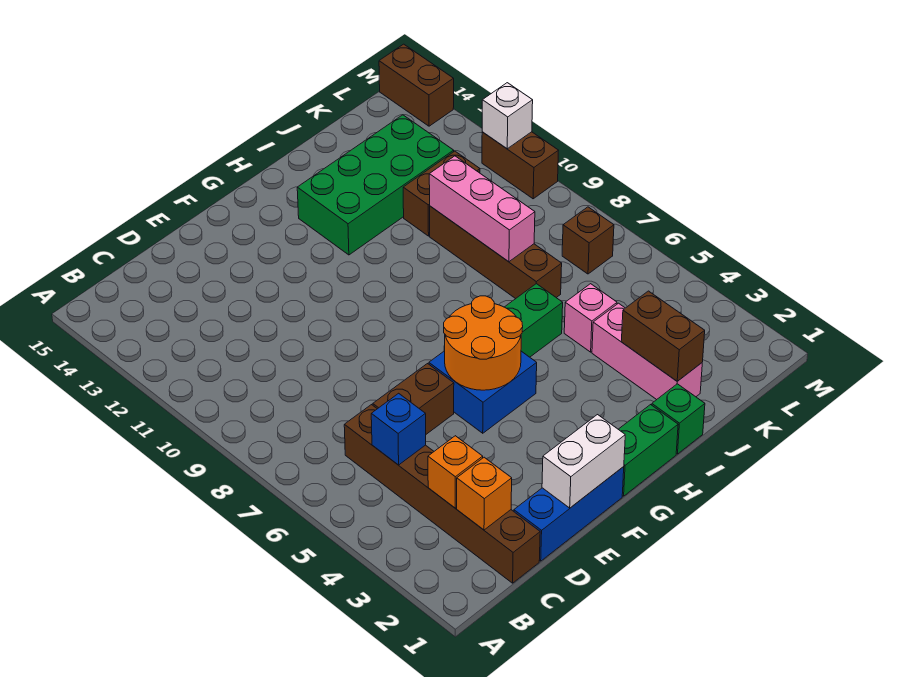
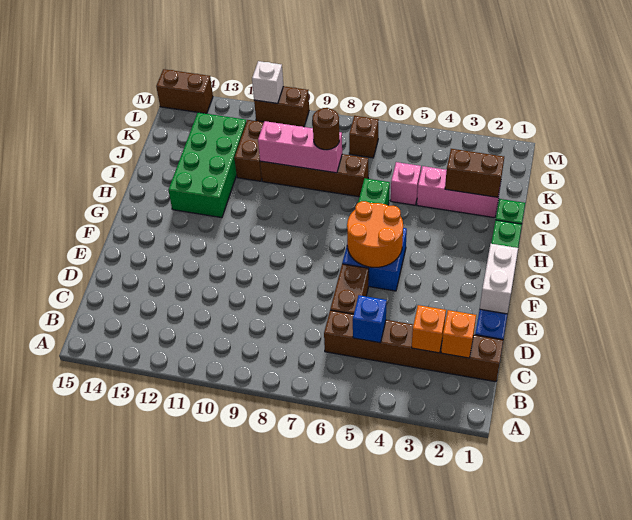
none -> brown round brick J8 level 3

